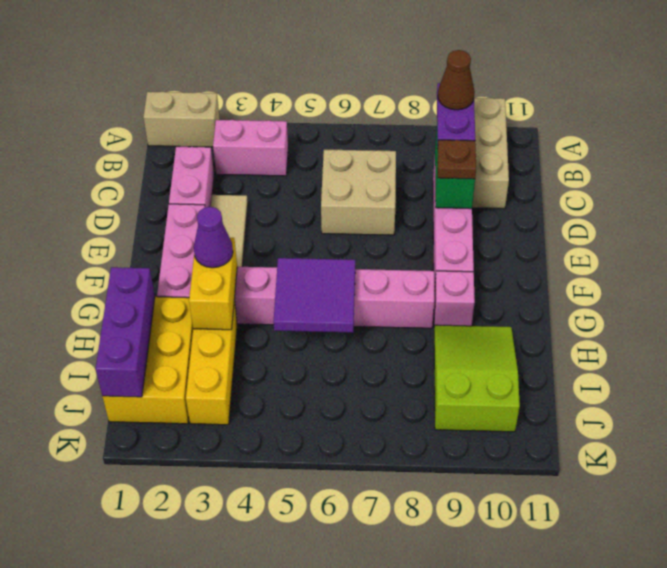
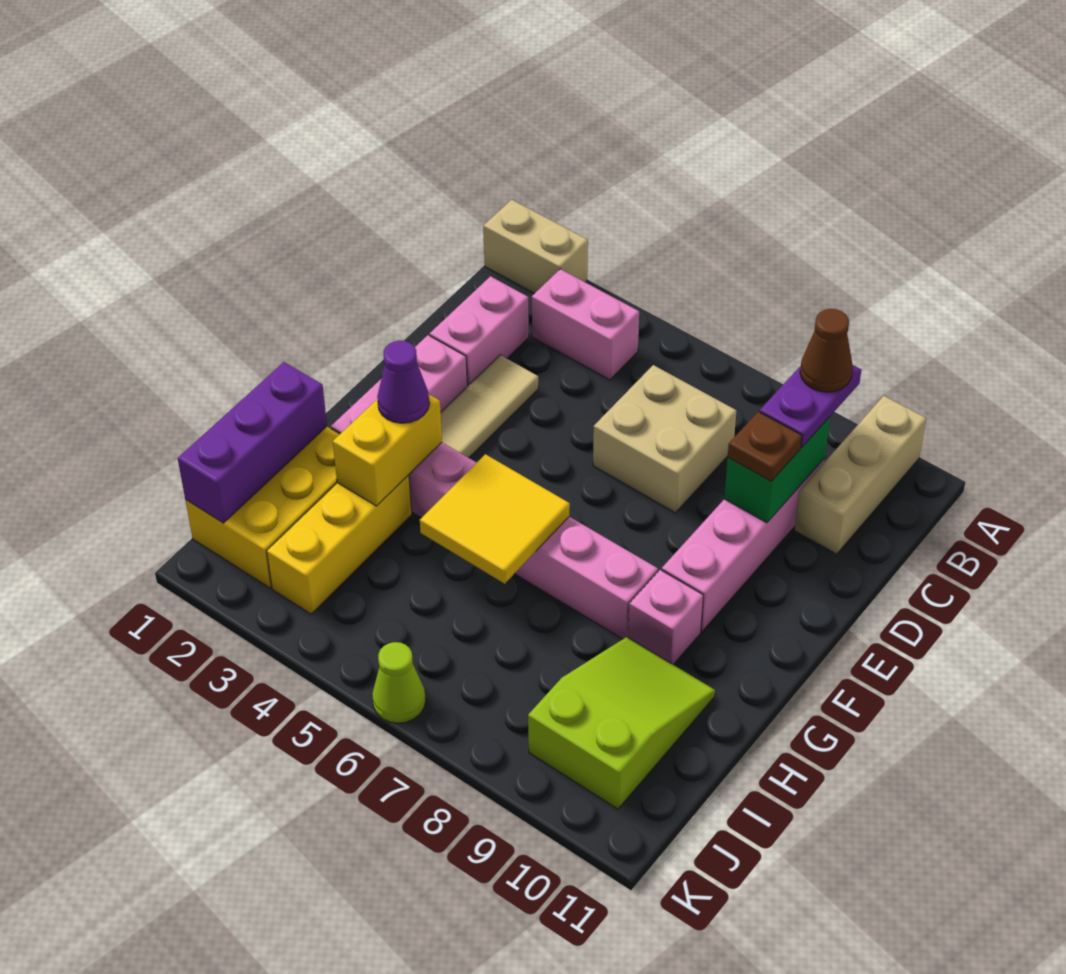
purple tile G5:H6 level 2 -> yellow tile G5:H6 level 2
none -> lime cone K6 level 1

